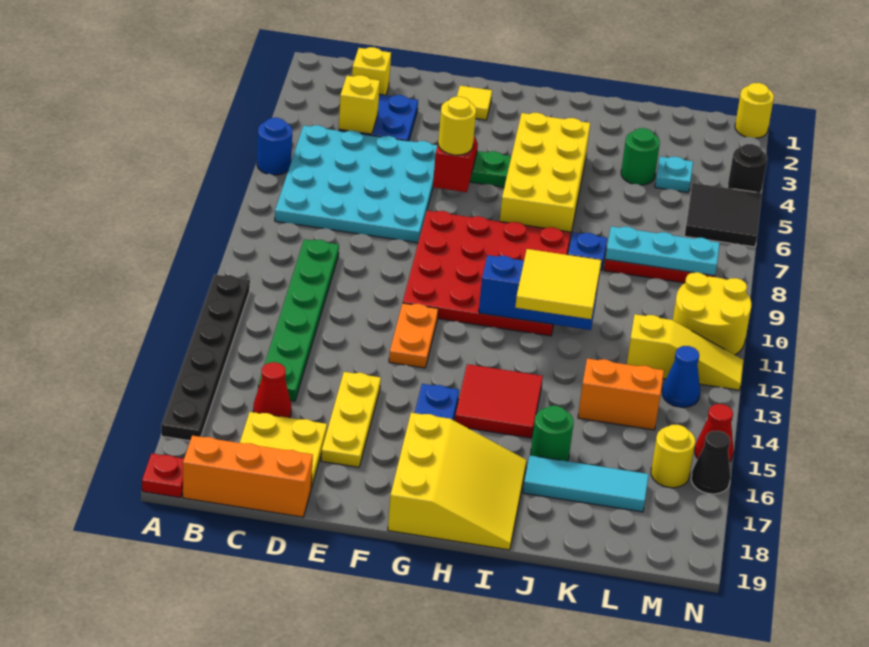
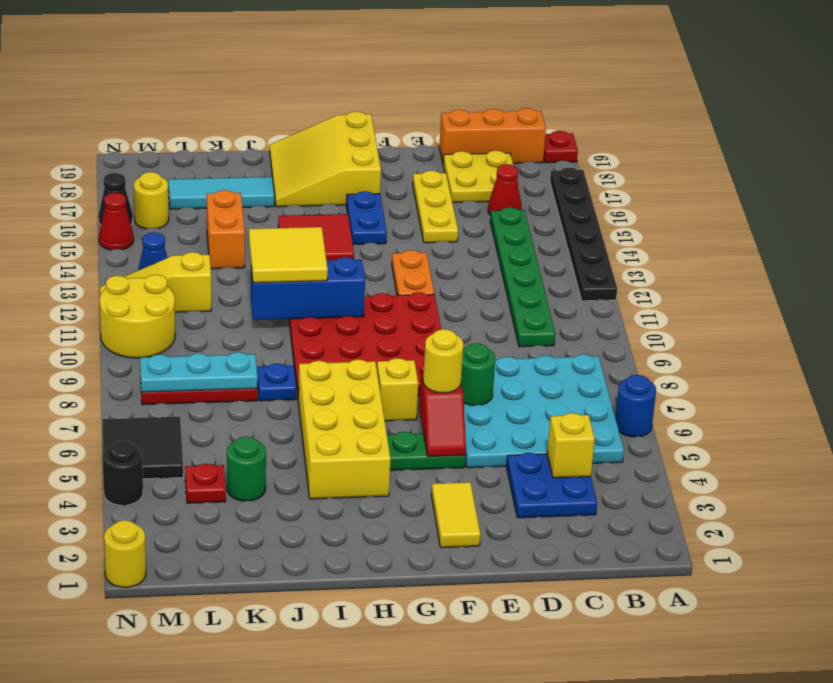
yellow brick C2 level 1 -> yellow brick G7 level 1
yellow tile F2 level 1 -> yellow tile F2:F3 level 1
green round brick J16 level 1 -> green round brick E7 level 2
orange brick K14:L14 level 1 -> orange brick K14:K15 level 1
cyan plate L4 level 1 -> red plate L4 level 1

